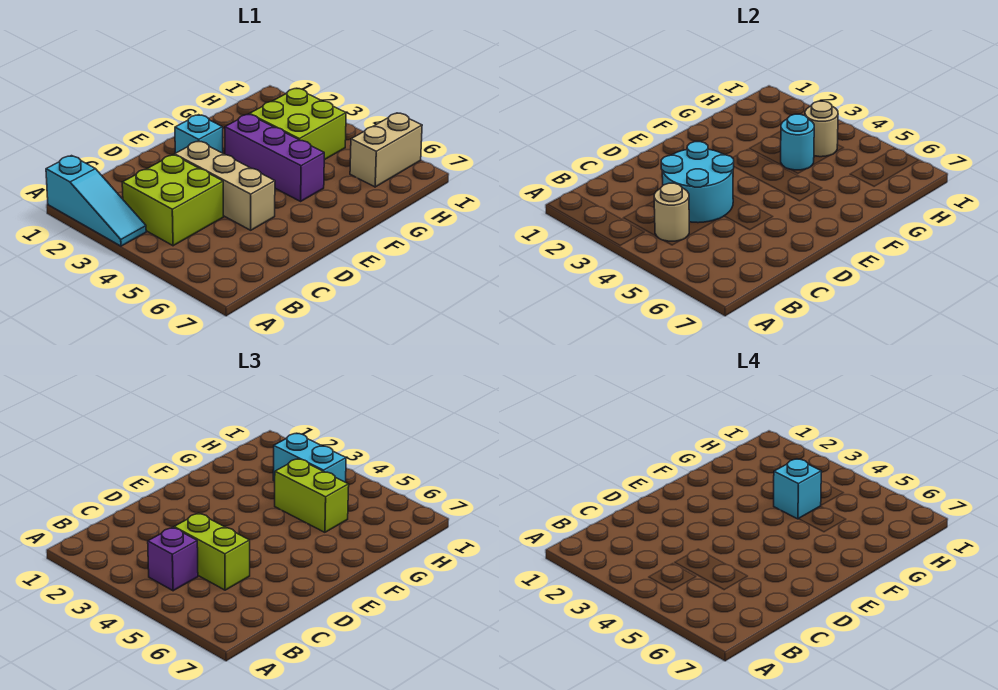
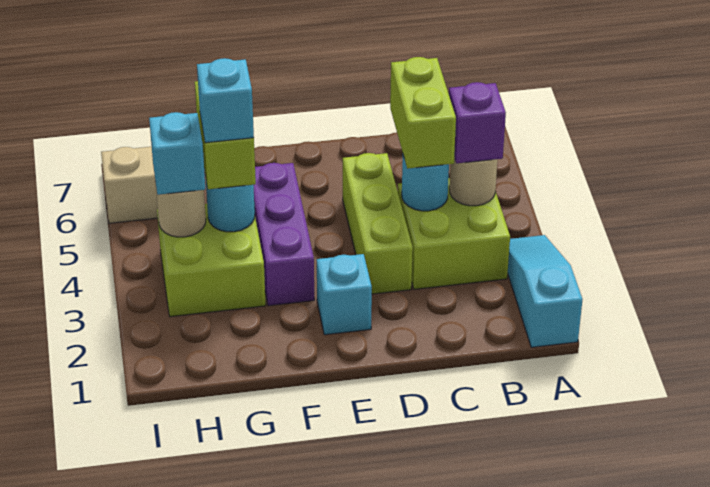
cyan round brick C3:D4 level 2 -> cyan round brick C4 level 2
tan brick D3:D5 level 1 -> lime brick D3:D5 level 1
cyan brick H3:H4 level 3 -> cyan brick H4 level 3

